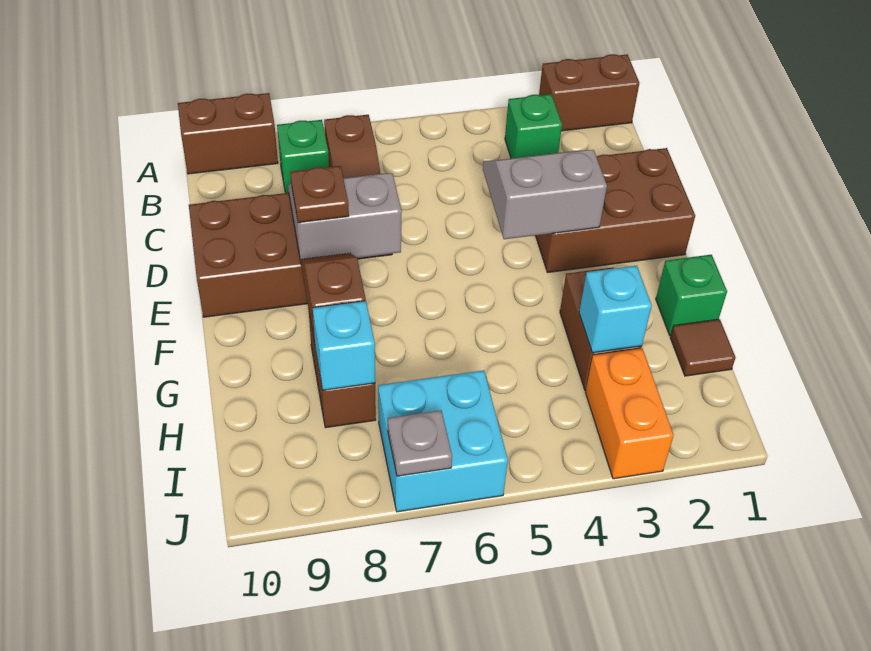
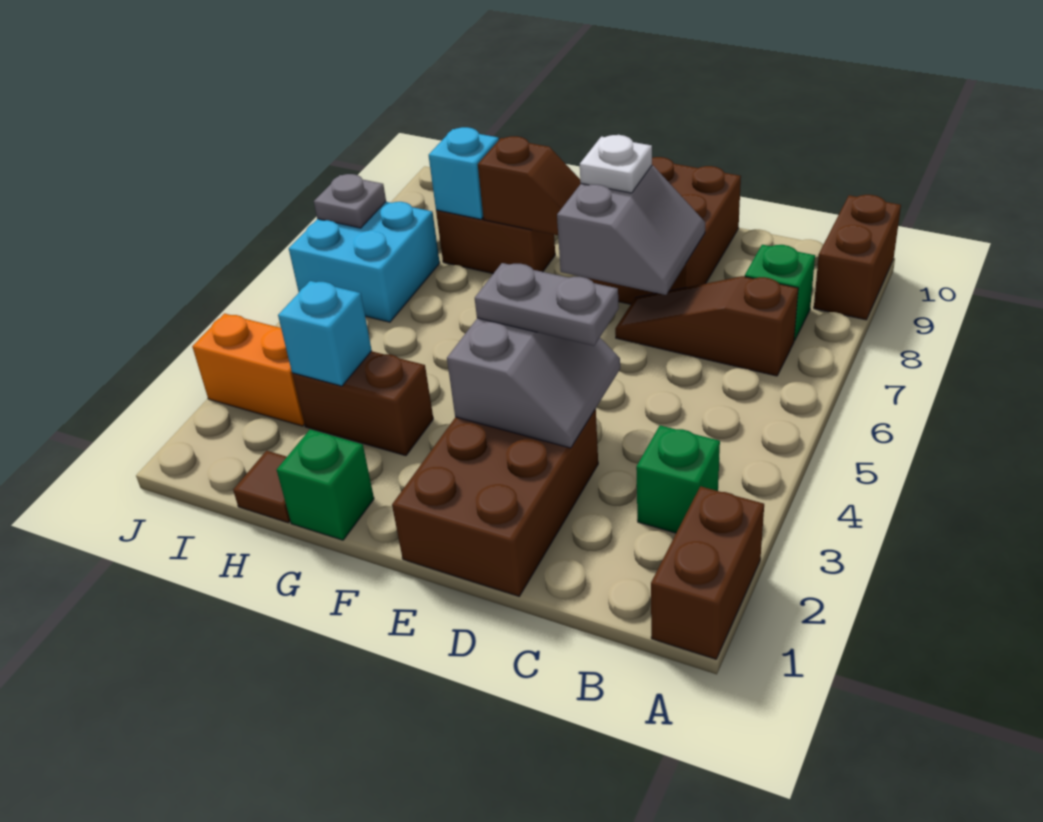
none -> grey plate D4:E4 level 3
brown plate E8 level 3 -> white plate E8 level 3

